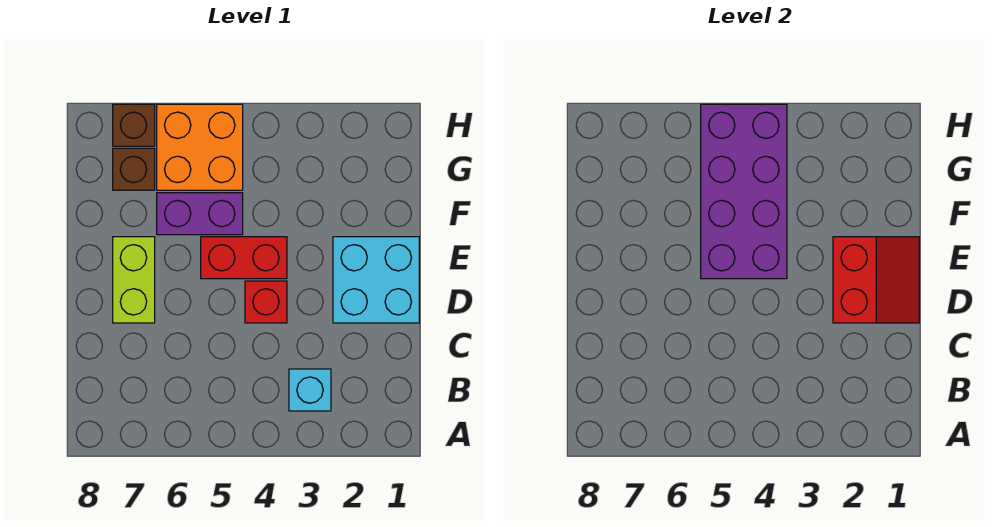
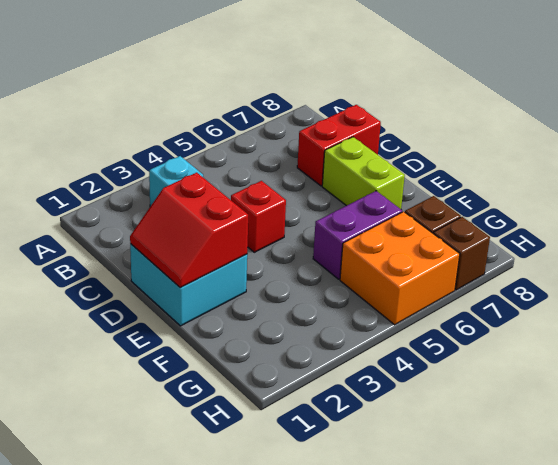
red brick E4:E5 level 1 -> red brick C7:C8 level 1
purple brick E4:H5 level 2 -> none

